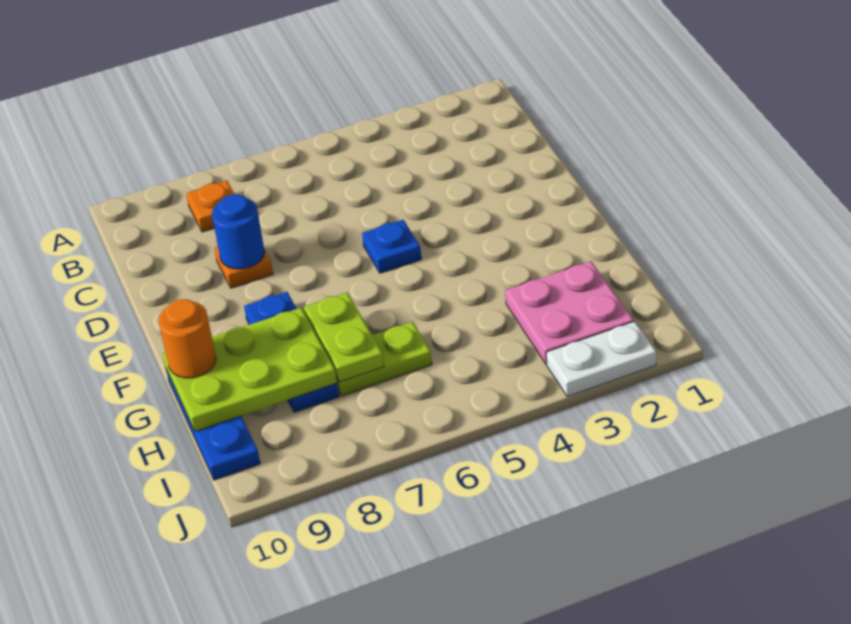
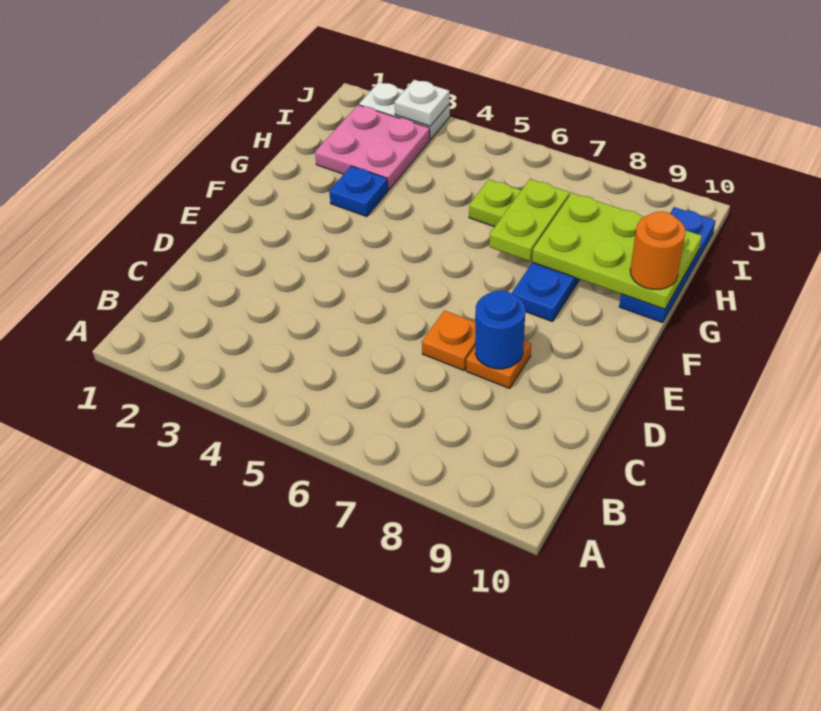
orange plate B8 level 1 -> orange plate D7 level 1
blue plate E5 level 1 -> blue plate G3 level 1
none -> white plate J3 level 2

